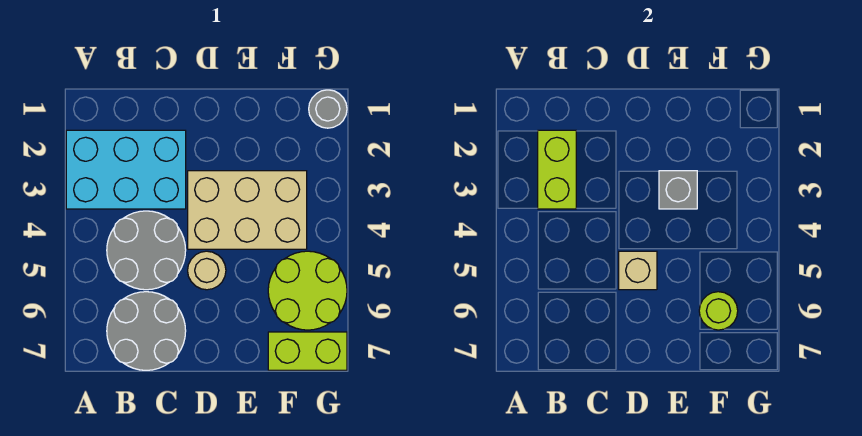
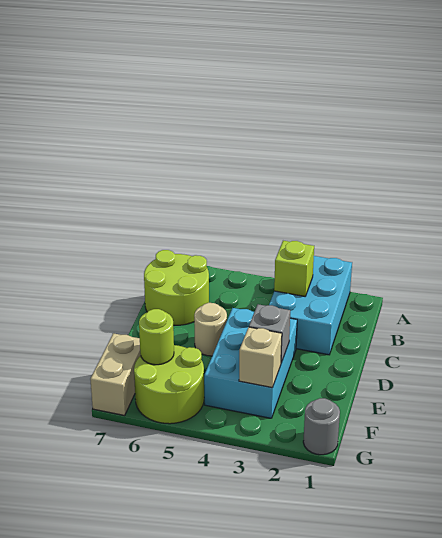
lime brick B2:B3 level 2 -> lime brick B3 level 2
grey round brick B4:C5 level 1 -> none
grey round brick B6:C7 level 1 -> lime round brick B6:C7 level 1
tan brick D3:F4 level 1 -> cyan brick D3:F4 level 1
tan brick D5 level 2 -> tan brick F3 level 2
lime brick F7:G7 level 1 -> tan brick F7:G7 level 1

